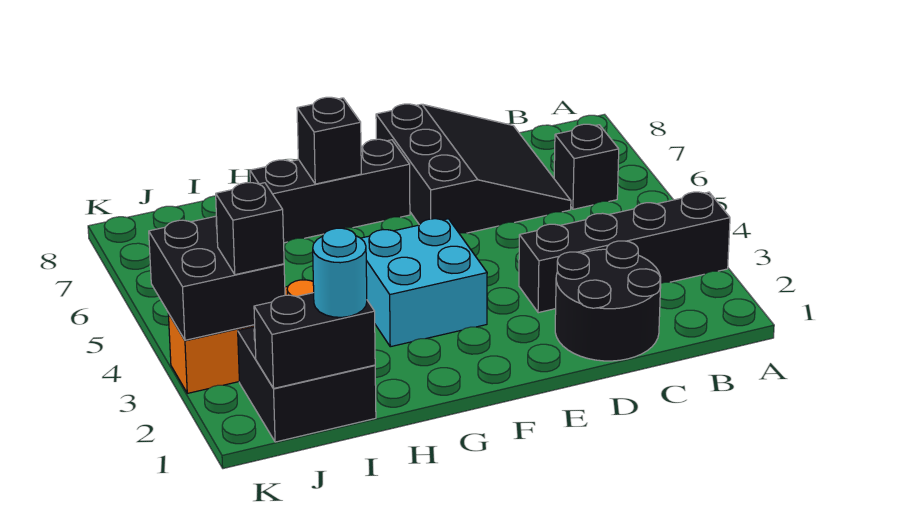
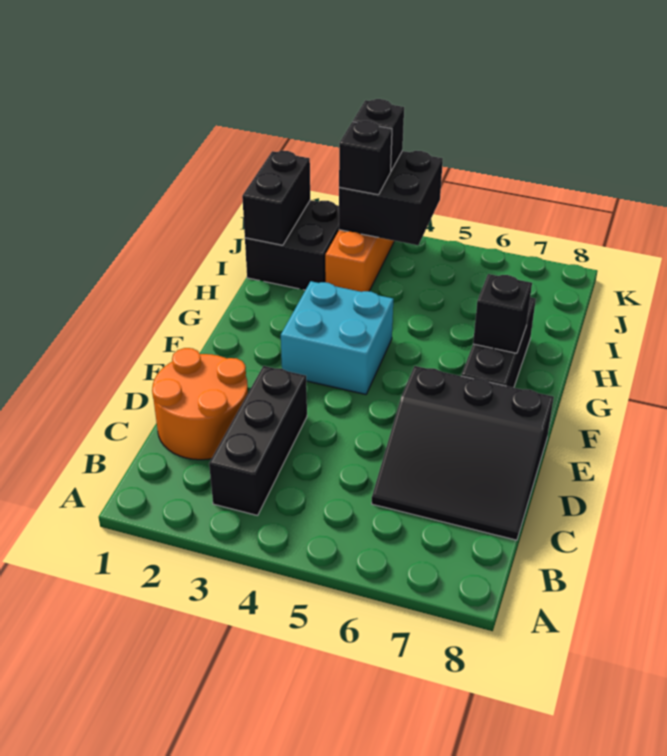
black brick A3:D3 level 1 -> black brick B3:D3 level 1
black brick B6 level 1 -> black brick K3 level 3
black round brick C1:D2 level 1 -> orange round brick C1:D2 level 1
cyan round brick I1 level 3 -> none

